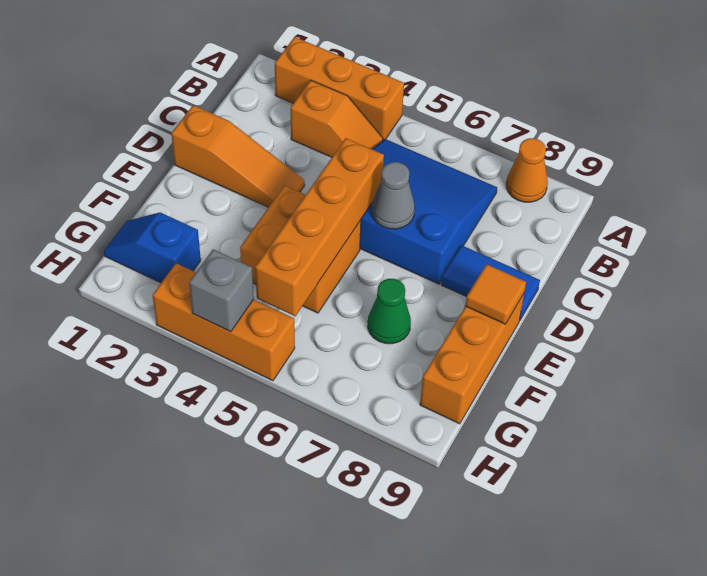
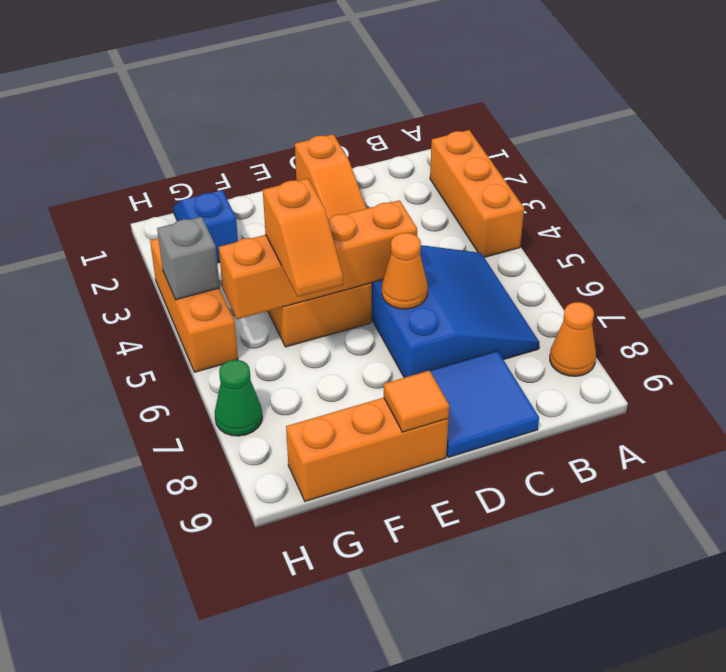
orange slope B3:B4 level 1 top 3 -> orange slope F5:F6 level 3 top 5
grey cone D6 level 2 -> orange cone D6 level 2
blue tile D8:D9 level 1 -> blue tile C8:D9 level 1
green cone F7 level 1 -> green cone H7 level 1

